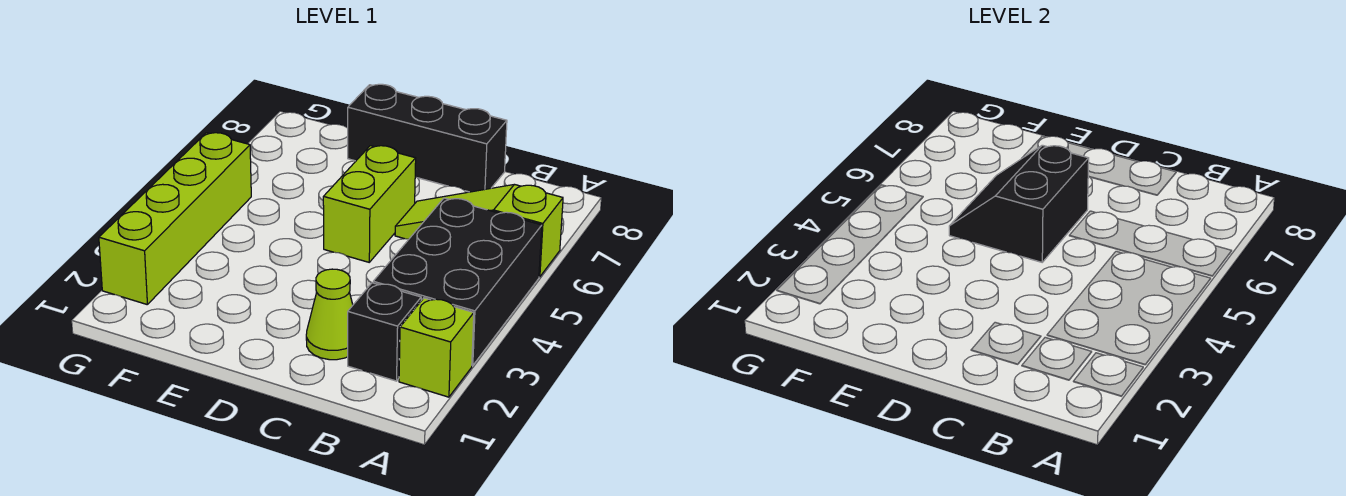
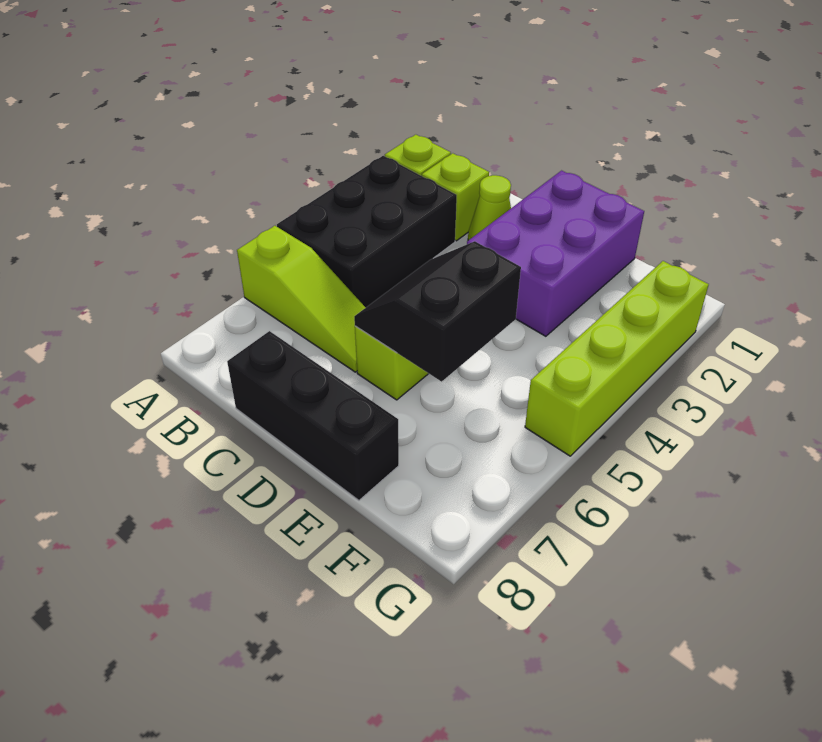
black brick B2 level 1 -> lime brick B2 level 1
none -> purple brick D1:E3 level 1
black slope D5:E6 level 2 top D -> black slope D5:E6 level 2 top E

